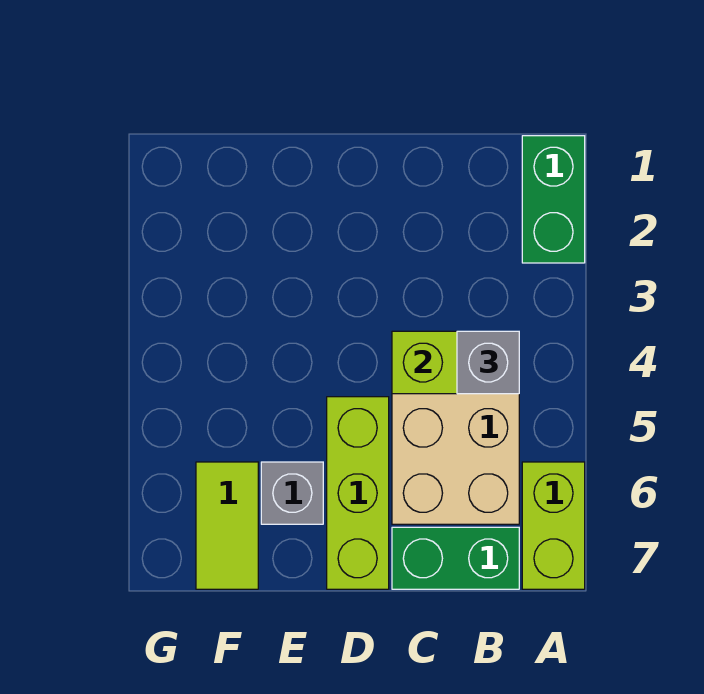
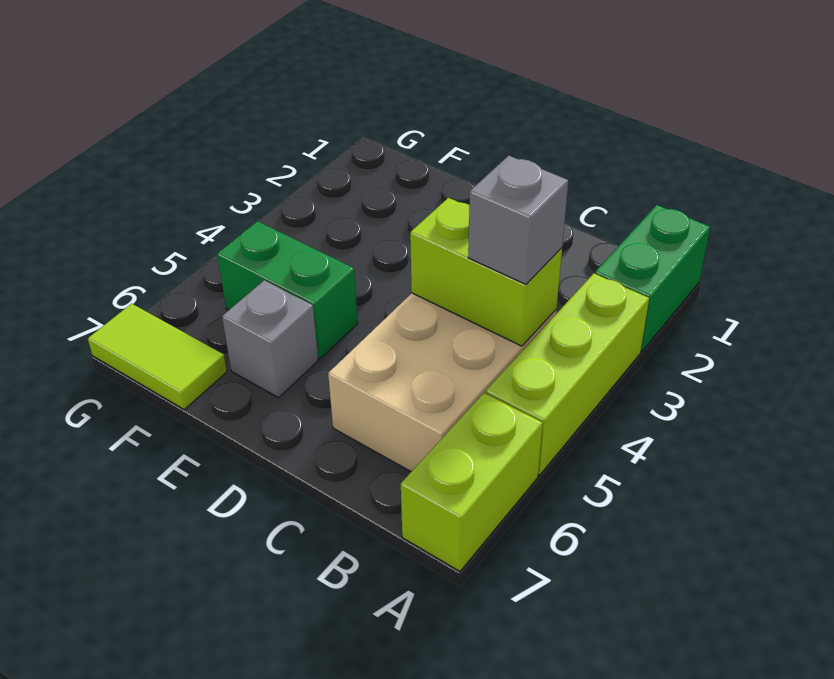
green brick B7:C7 level 1 -> green brick E5:F5 level 1
lime brick D5:D7 level 1 -> lime brick A3:A5 level 1
lime tile F6:F7 level 1 -> lime tile F7:G7 level 1

